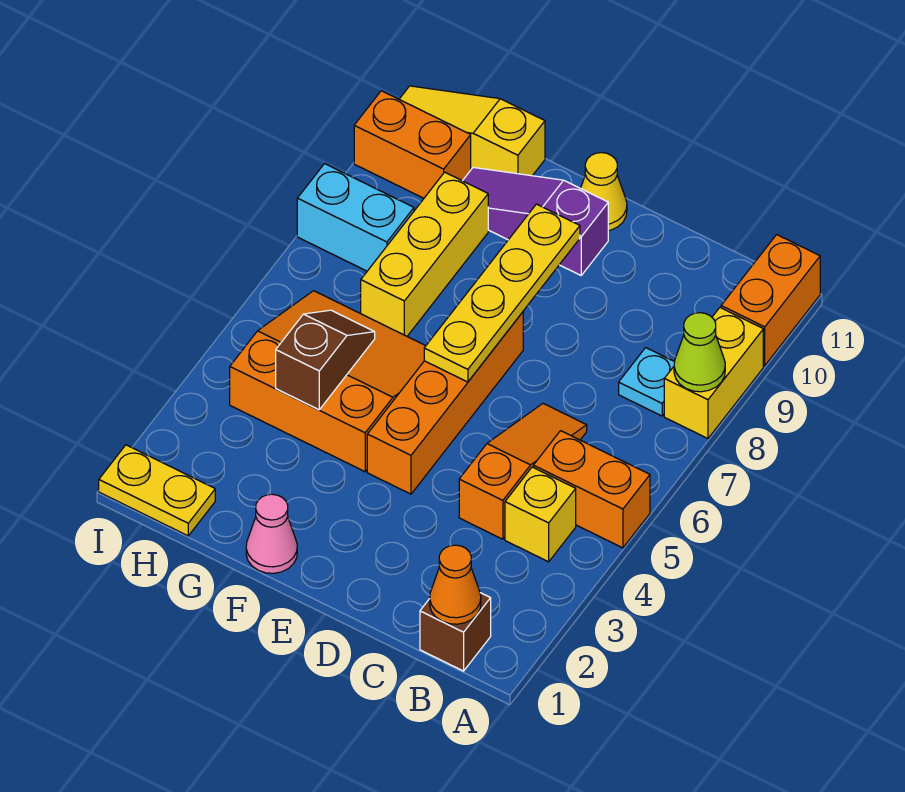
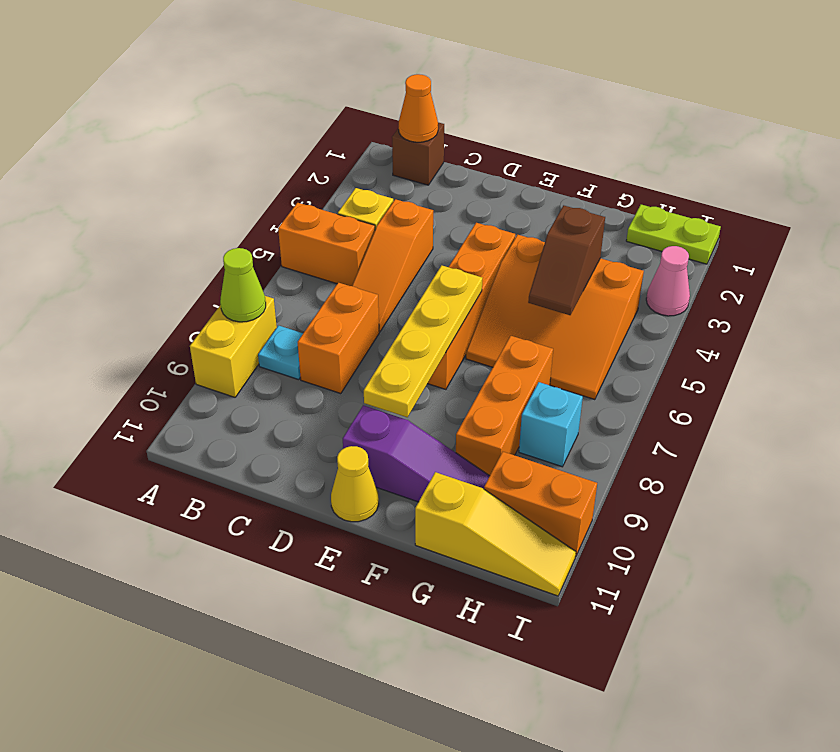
orange brick A10:A11 level 1 -> orange brick C7:C8 level 1
pink cone F1 level 1 -> pink cone I3 level 1
yellow brick G7:G9 level 1 -> orange brick G7:G9 level 1
yellow plate H1:I1 level 1 -> lime plate H1:I1 level 1
cyan brick H8:I8 level 1 -> cyan brick H8 level 1

